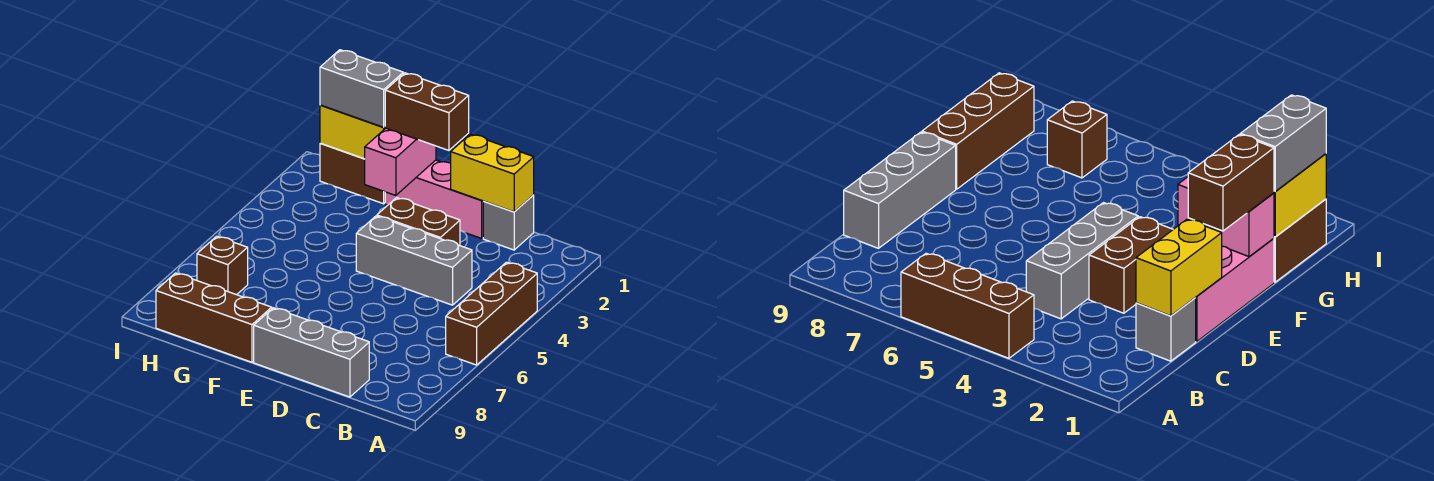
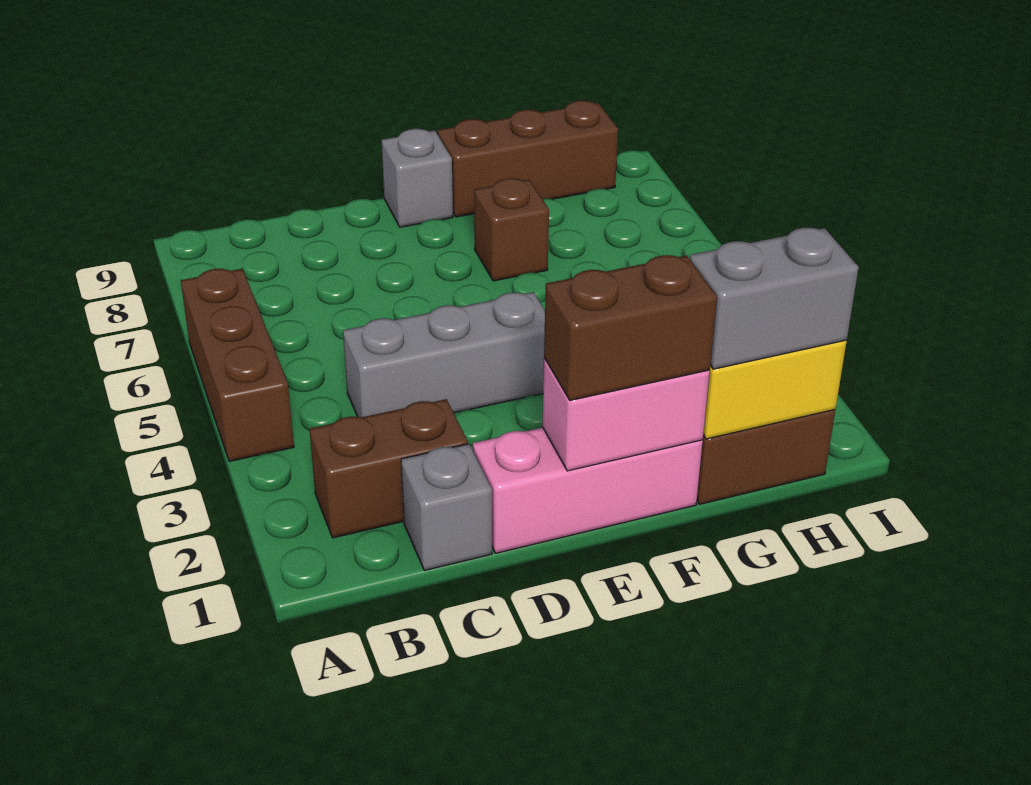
yellow brick C1:D1 level 2 -> none
grey brick C9:E9 level 1 -> grey brick E9 level 1
brown brick D3:E3 level 1 -> brown brick B2:C2 level 1
pink brick F1:F2 level 2 -> pink brick E1:F1 level 2
brown brick H7 level 1 -> brown brick F7 level 1

